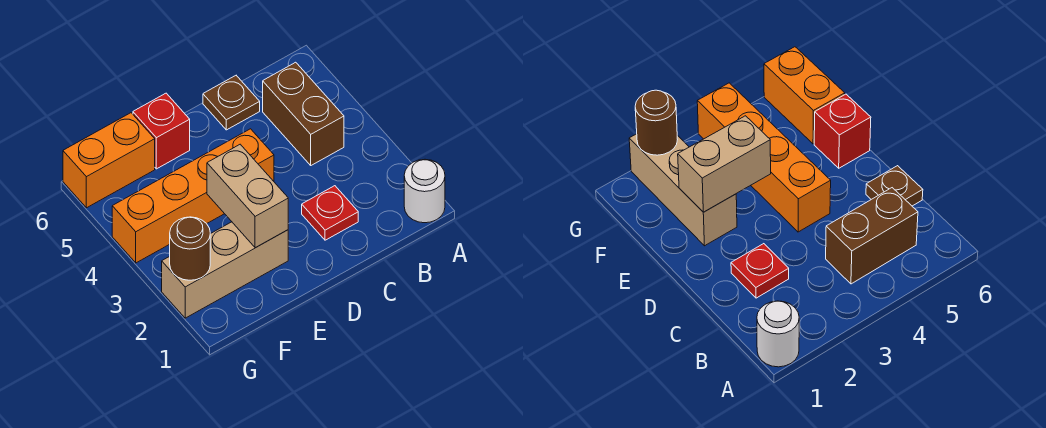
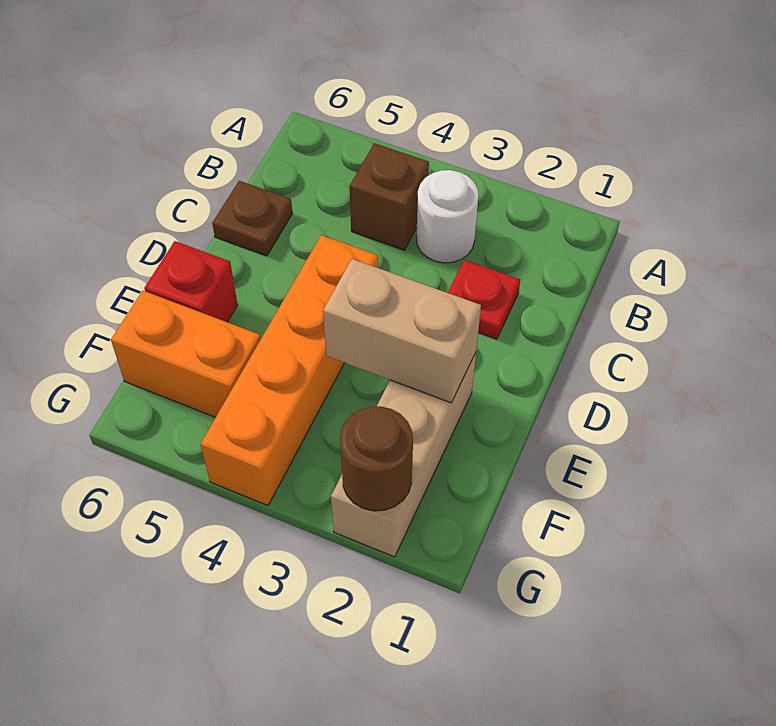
white round brick A1 level 1 -> white round brick B3 level 1
brown brick B4:B5 level 1 -> brown brick B4 level 1
orange brick F6:G6 level 1 -> orange brick F5:F6 level 1

